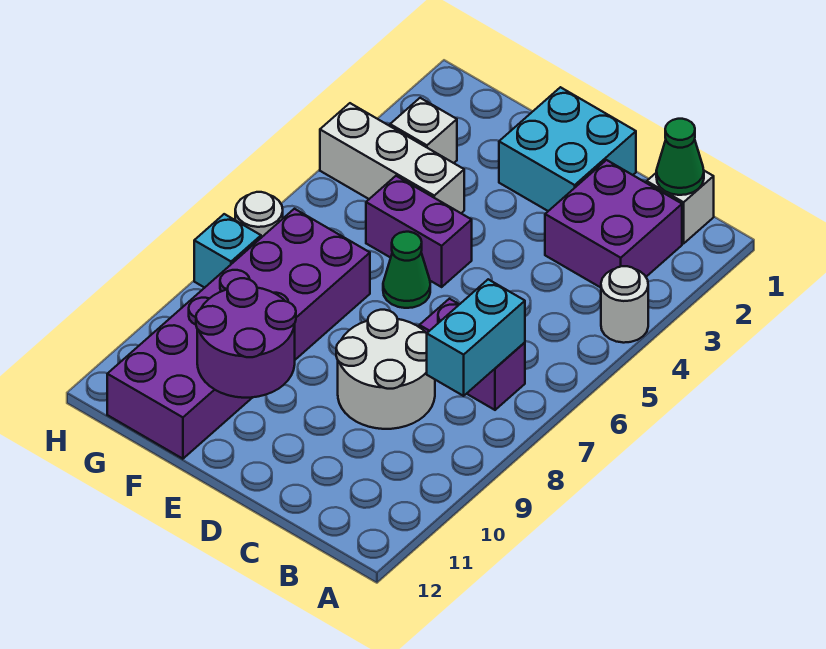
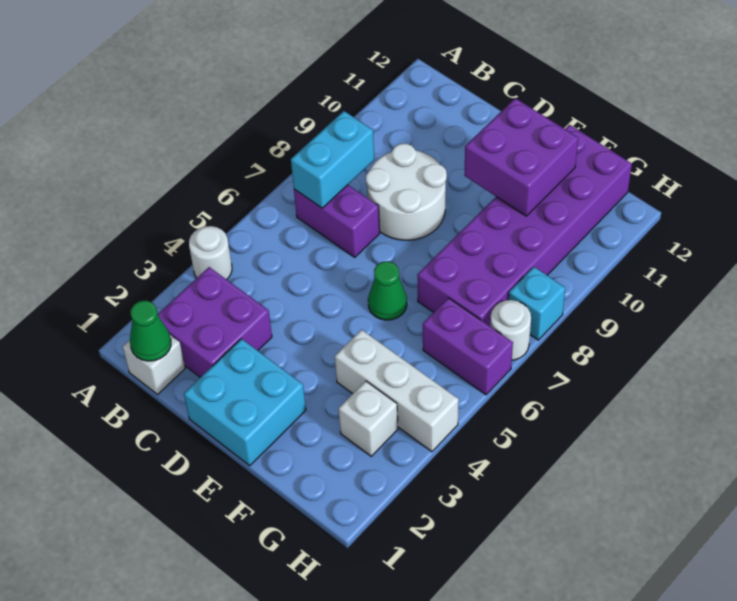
purple brick E5:F5 level 1 -> purple brick G6:H6 level 1
purple round brick E10:F11 level 2 -> purple brick E10:F11 level 2

